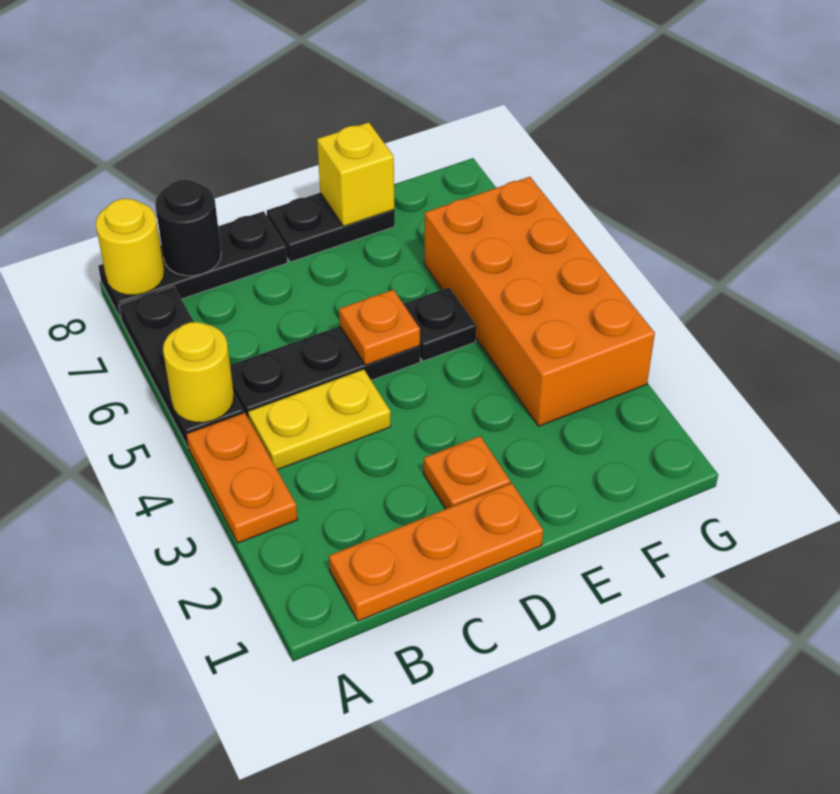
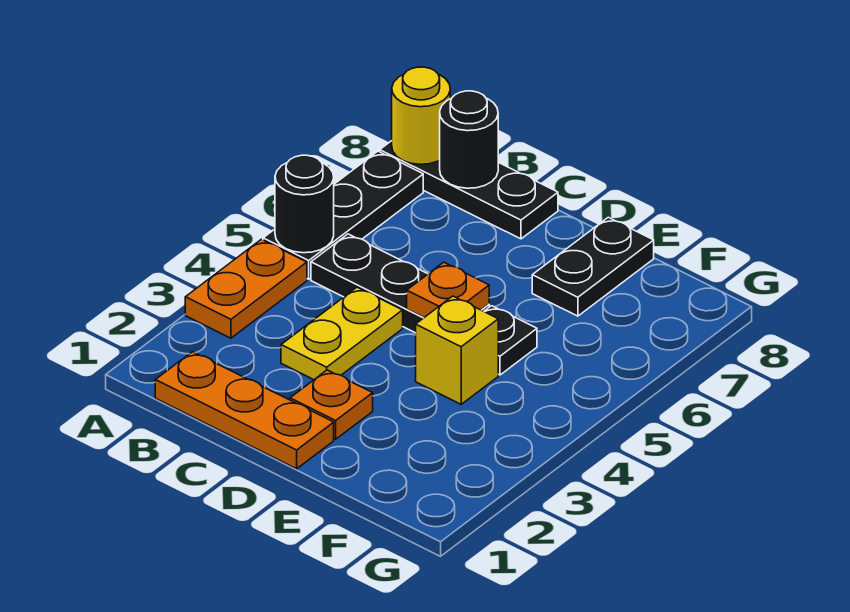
yellow round brick A5 level 2 -> black round brick A5 level 2
yellow plate B4:C4 level 1 -> yellow plate C3:C4 level 1
black plate D8:E8 level 1 -> black plate E7:E8 level 1
yellow brick E8 level 2 -> yellow brick E4 level 1
orange brick F3:G6 level 1 -> none

